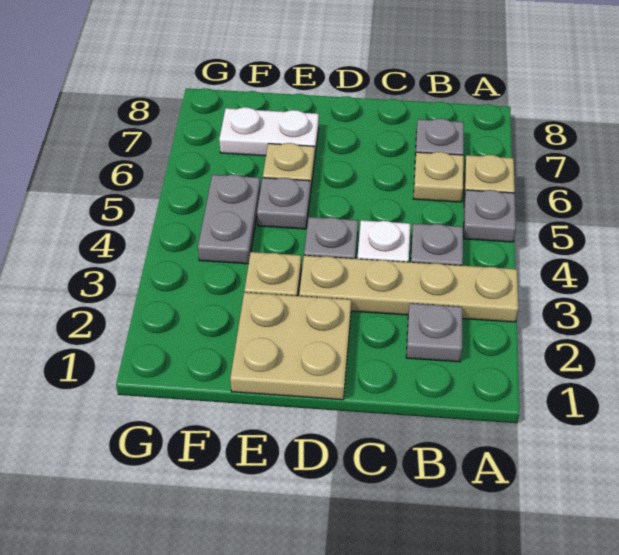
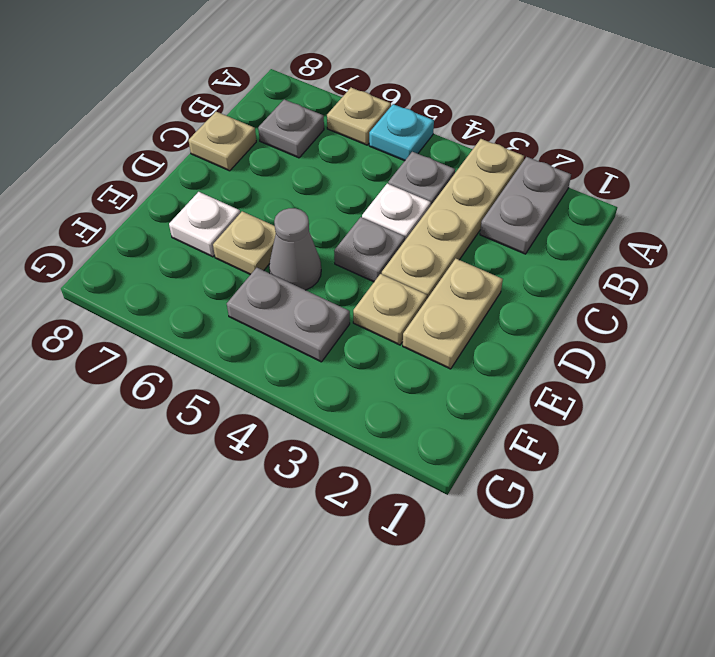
grey plate A5 level 1 -> cyan plate A5 level 1
grey plate B2 level 1 -> grey plate A2:B2 level 1
tan plate B6 level 1 -> tan plate C8 level 1
tan plate D1:E2 level 1 -> tan plate D2:E2 level 1
grey plate E5 level 1 -> grey cone E5 level 1
white plate E7:F7 level 1 -> white plate E7 level 1

